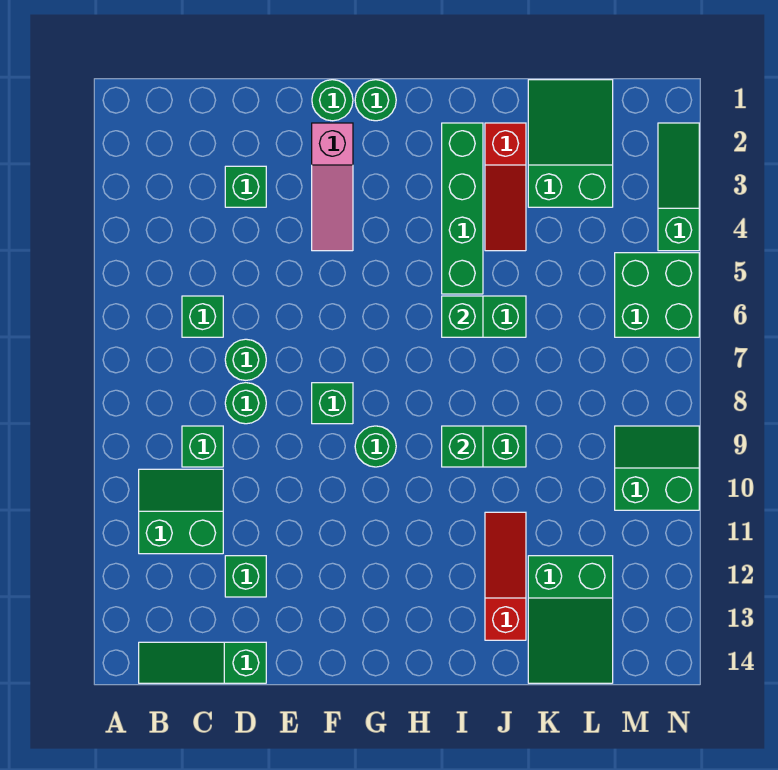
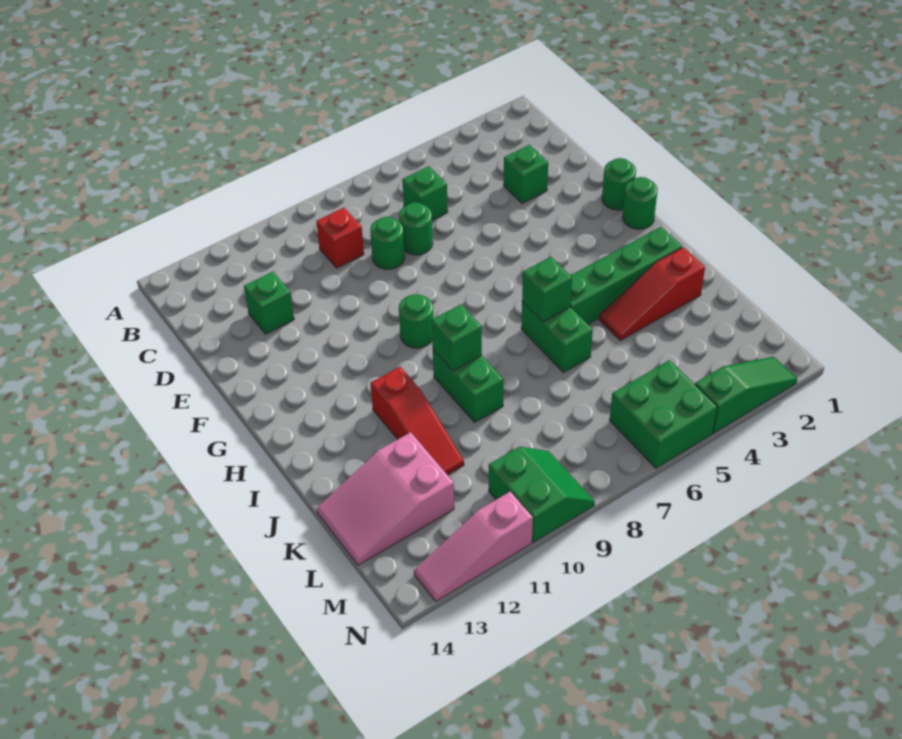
green slope B10:C11 level 1 top 11 -> none
green slope B14:D14 level 1 top D -> none
green brick C9 level 1 -> red brick C9 level 1
pink slope F2:F4 level 1 top 2 -> pink slope N11:N13 level 1 top 11
green brick F8 level 1 -> none
red slope J11:J13 level 1 top 13 -> red slope I11:K11 level 1 top I
green slope K1:L3 level 1 top 3 -> none
green slope K12:L14 level 1 top 12 -> pink slope K12:L14 level 1 top 12

